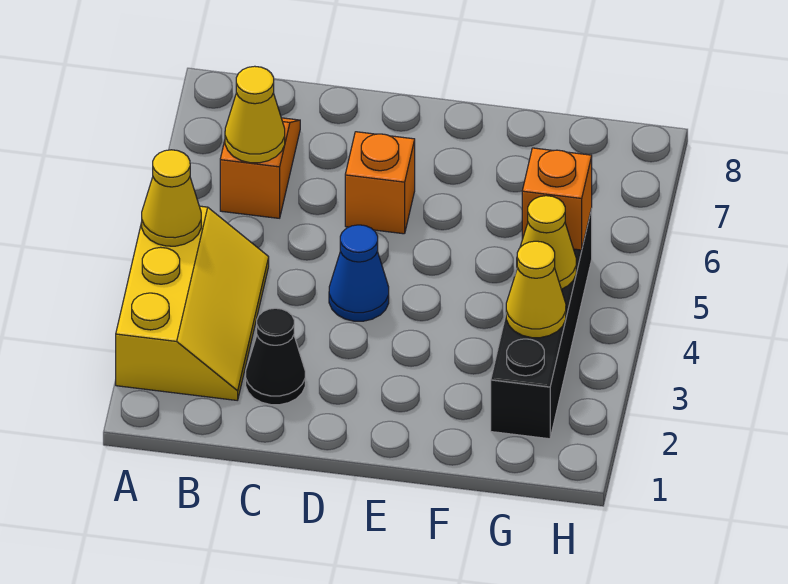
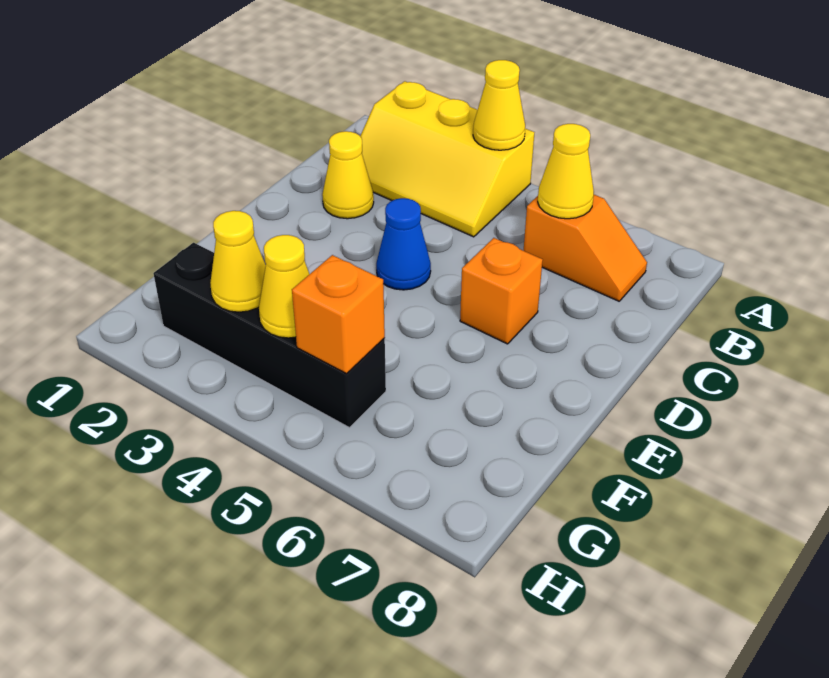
black cone C2 level 1 -> yellow cone C2 level 1

